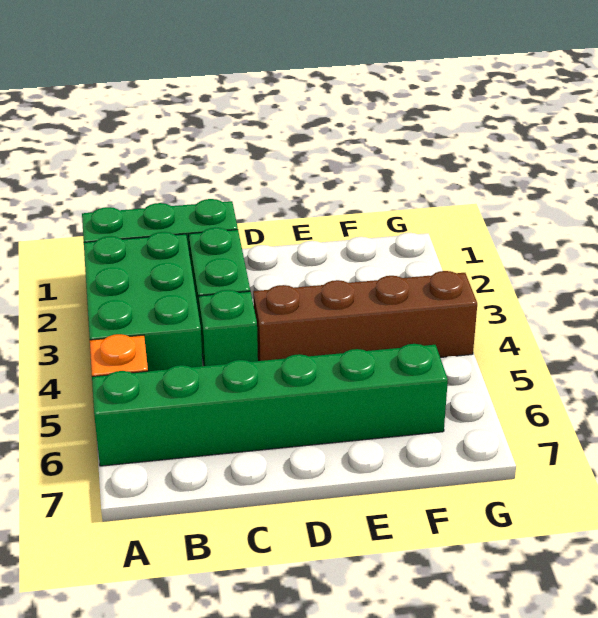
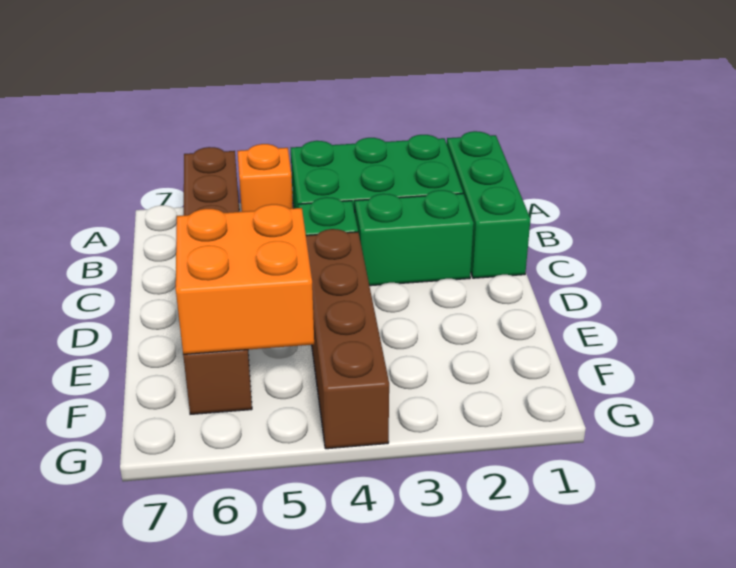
green brick A6:F6 level 1 -> brown brick A6:F6 level 1
none -> orange brick E5:F6 level 2

